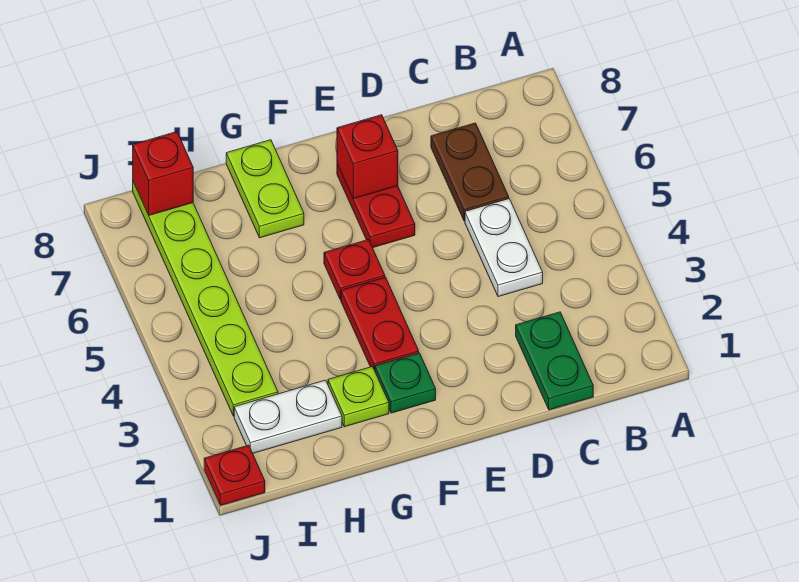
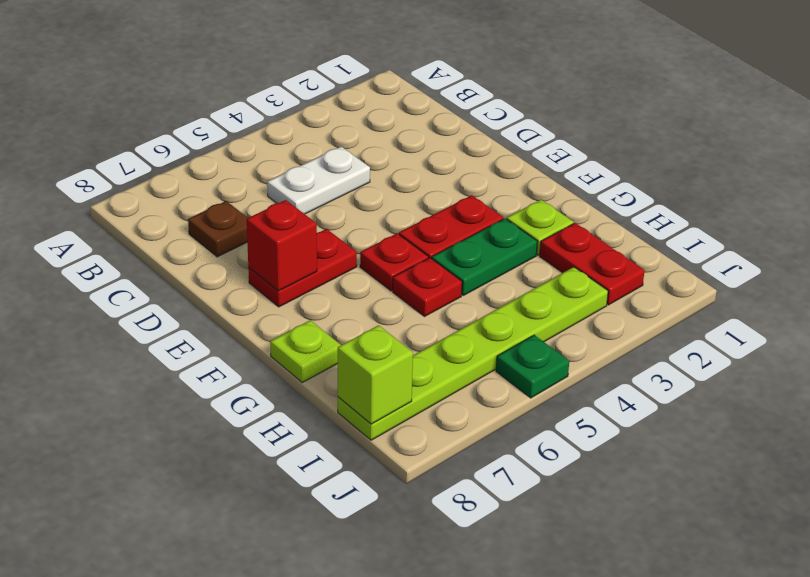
green plate C1:C2 level 1 -> green plate G3:G4 level 1
brown plate C6:C7 level 1 -> brown plate C7 level 1
green plate F2 level 1 -> green plate J5 level 1
lime plate G7:G8 level 1 -> lime plate G8 level 1
white plate H2:I2 level 1 -> red plate H2:I2 level 1
red brick I8 level 2 -> lime brick I8 level 2
red plate J1 level 1 -> red plate G5 level 1

